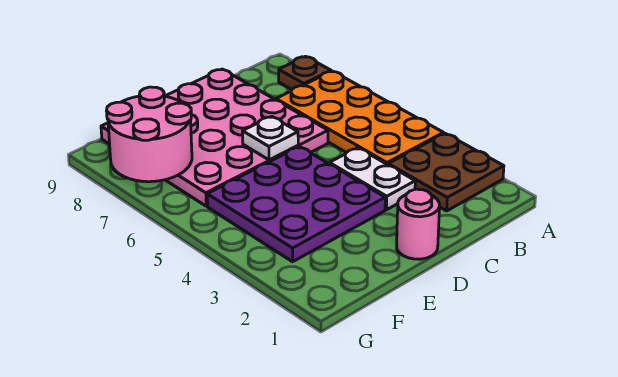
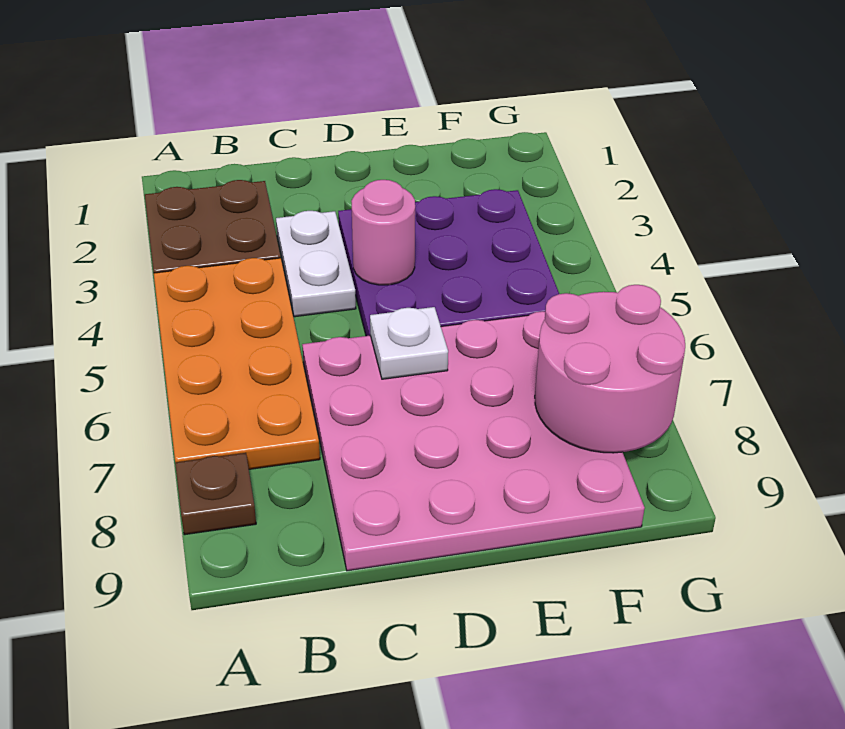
pink round brick D1 level 1 -> pink round brick D4 level 2

